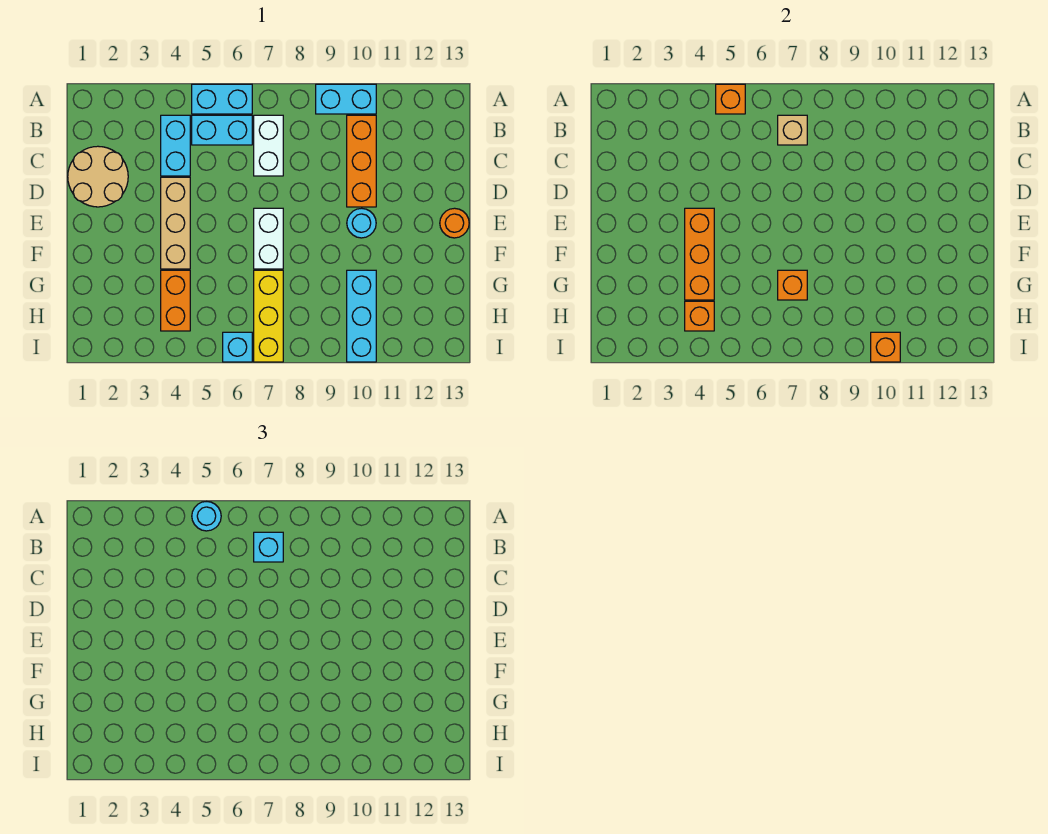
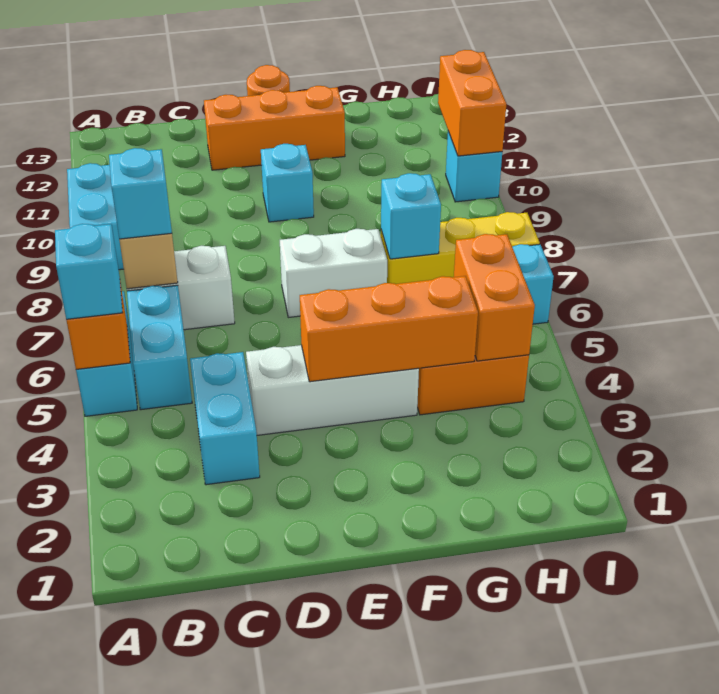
cyan round brick A5 level 3 -> cyan brick A5 level 3
cyan brick B4:C4 level 1 -> cyan brick C3:C4 level 1
orange brick B10:D10 level 1 -> orange brick D12:F12 level 1
tan round brick C1:D2 level 1 -> none
tan brick D4:F4 level 1 -> white brick D4:F4 level 1
cyan round brick E10 level 1 -> cyan brick E10 level 1
orange brick G7 level 2 -> cyan brick G7 level 2
cyan brick G10:I10 level 1 -> cyan brick I10 level 1
orange brick H4 level 2 -> orange brick H4:H5 level 2
orange brick I10 level 2 -> orange brick I10:I11 level 2

